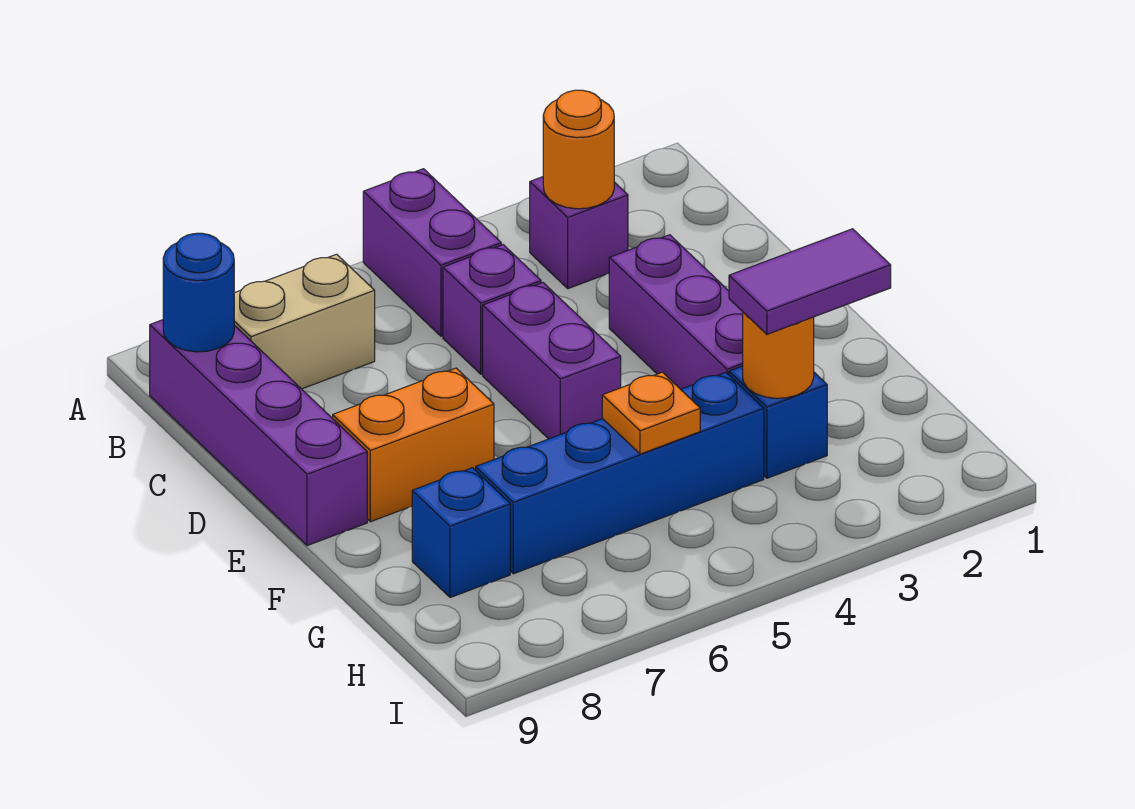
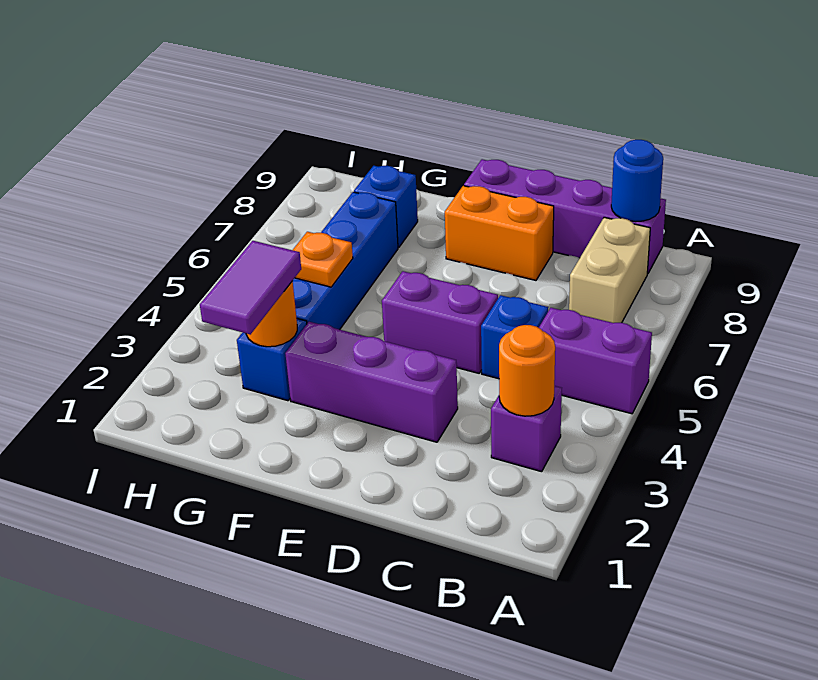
purple brick C5 level 1 -> blue brick C5 level 1
orange brick E7:E8 level 1 -> orange brick D8:E8 level 1

